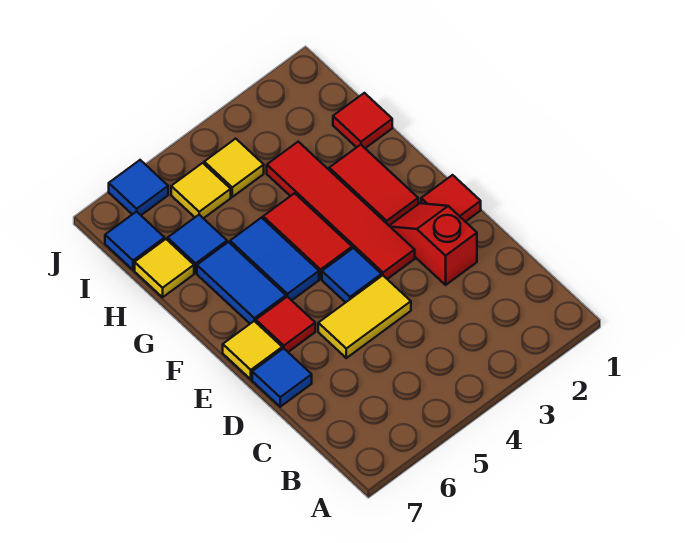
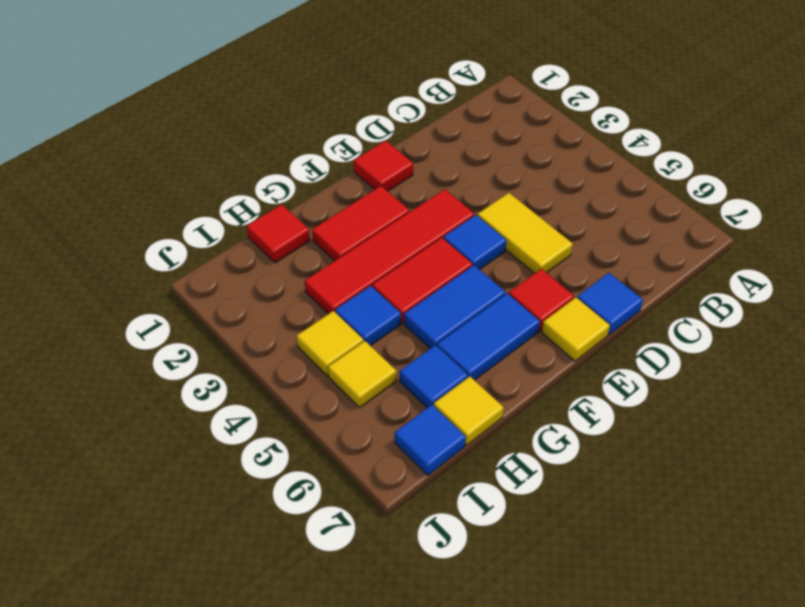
red slope D2:E2 level 1 top D -> none
blue tile J6 level 1 -> blue tile H4 level 1

